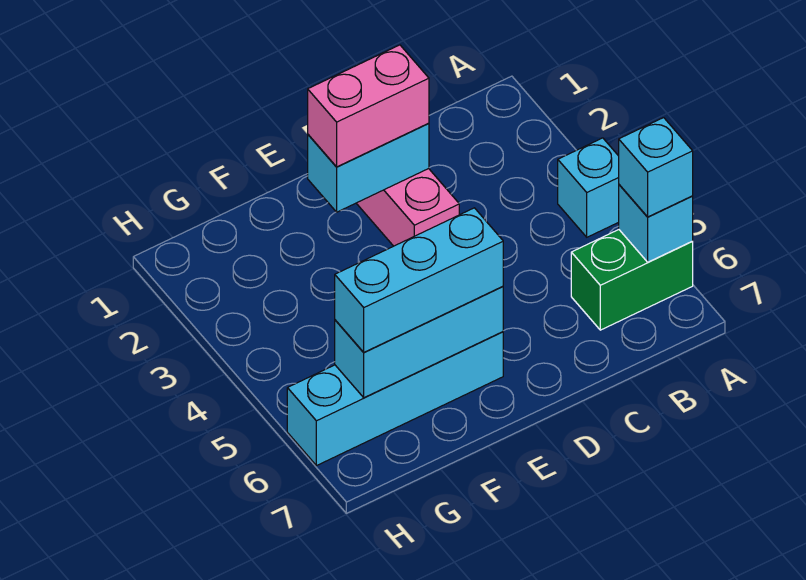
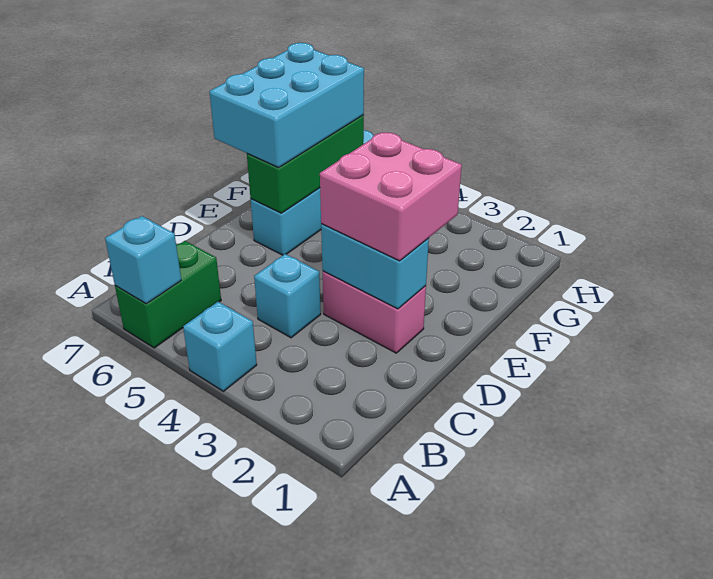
cyan brick A6 level 3 -> cyan brick C4 level 1
cyan brick D2:E2 level 2 -> cyan brick D2:D3 level 2
pink brick D2:E2 level 3 -> pink brick D2:E3 level 3
cyan brick E6:G6 level 2 -> green brick E6:G6 level 2
cyan brick E6:G6 level 3 -> cyan brick E6:G7 level 3

